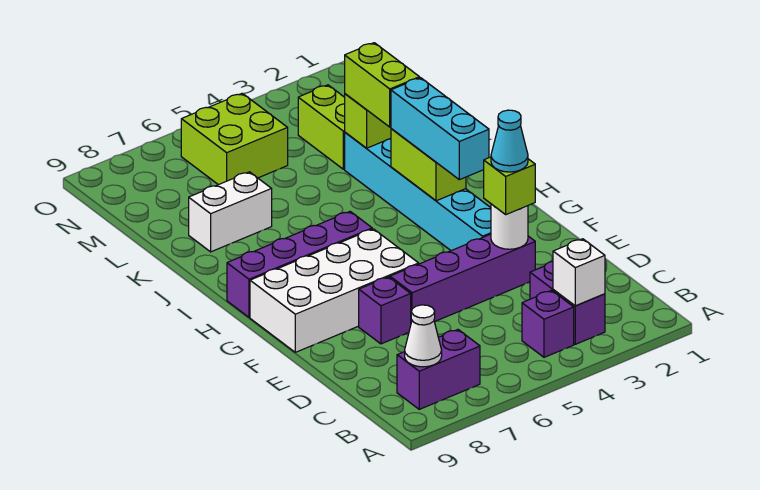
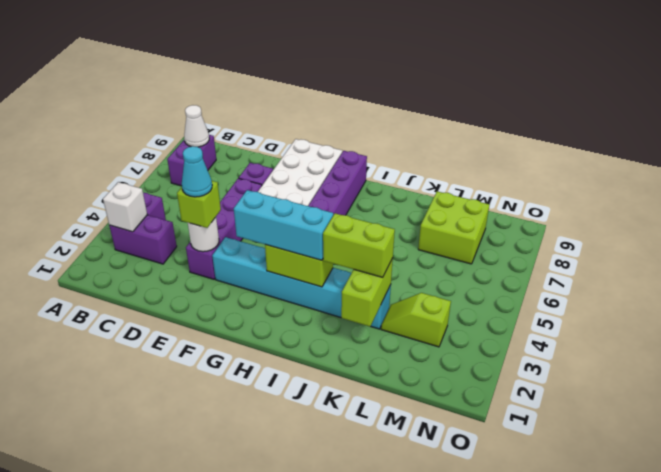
white brick K7:K8 level 1 -> none
lime brick L3:M3 level 1 -> lime slope L3:M3 level 1 top M
lime brick M5:N6 level 1 -> lime brick L7:M8 level 1

